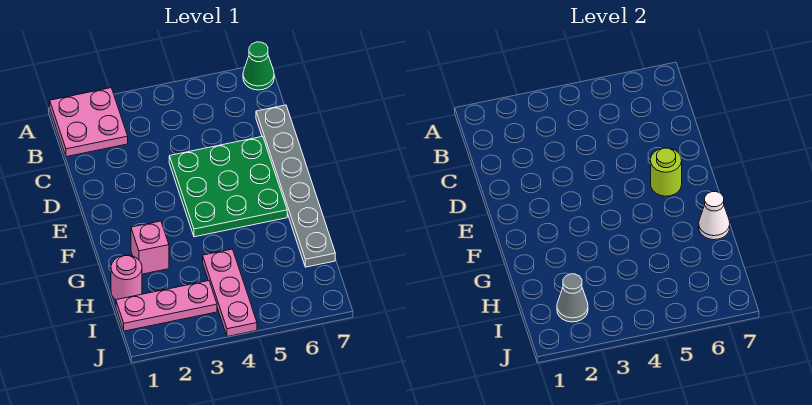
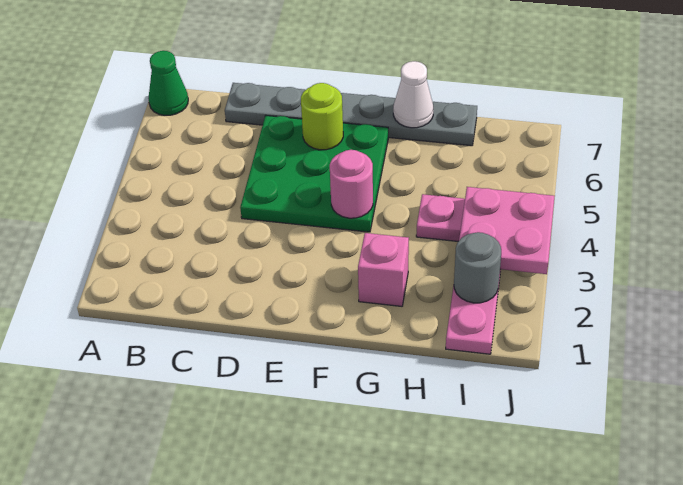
pink plate A1:B2 level 1 -> pink plate I3:J4 level 2
pink round brick H1 level 1 -> pink round brick F4 level 2
grey cone I2 level 2 -> grey round brick I2 level 2

